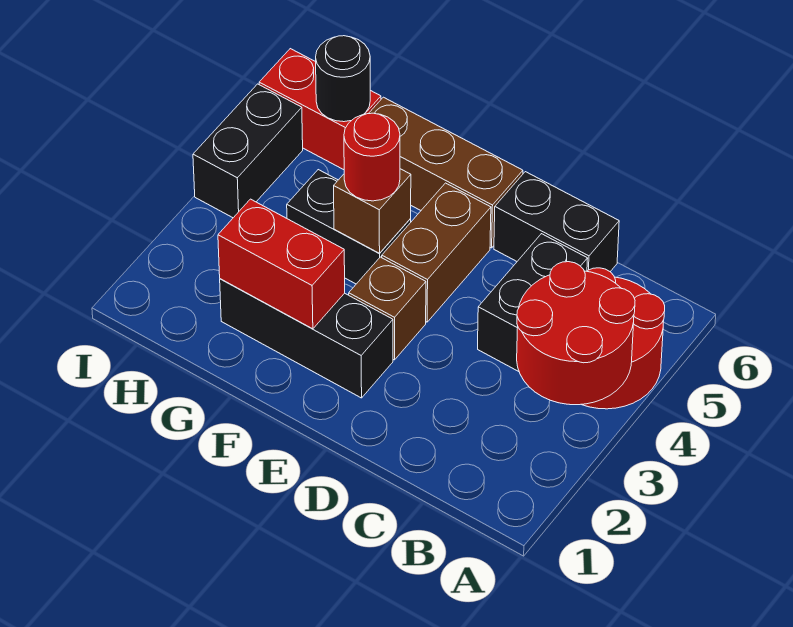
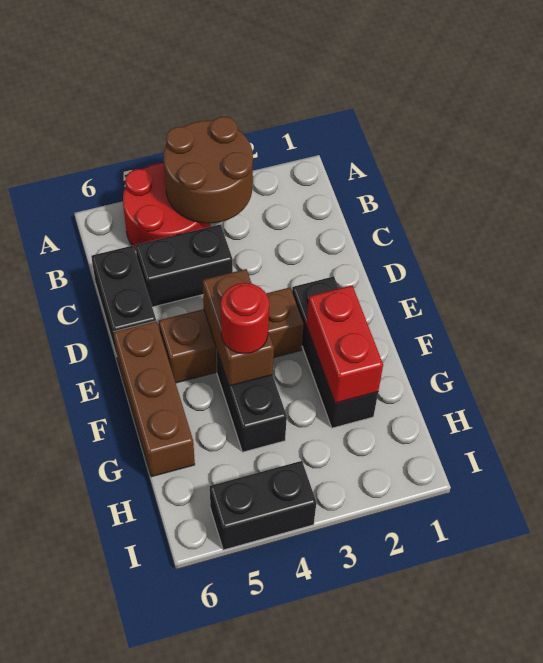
red round brick A3:B4 level 2 -> brown round brick A3:B4 level 2
brown brick F4 level 2 -> brown brick E4:F4 level 2
red brick H6:I6 level 1 -> none
black round brick H6 level 2 -> none

